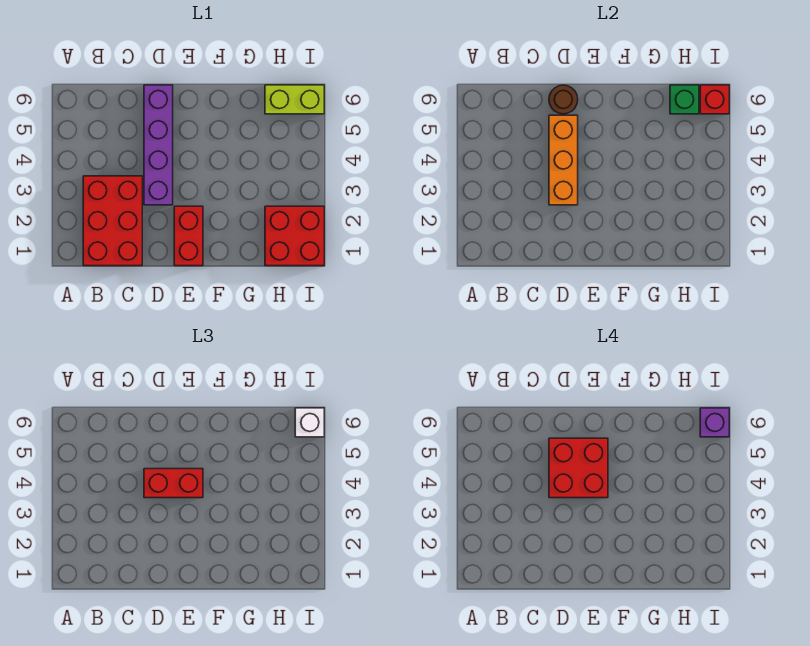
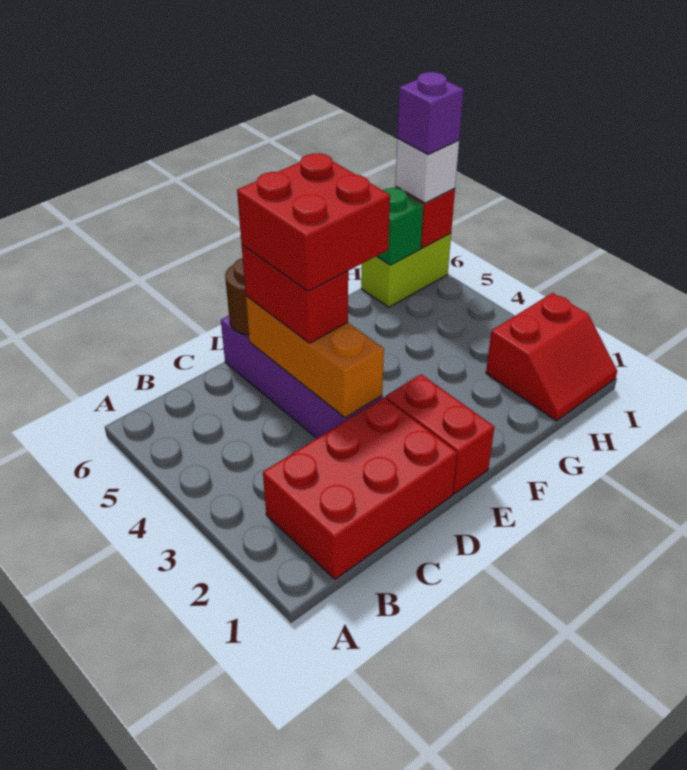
red brick B1:C3 level 1 -> red brick B1:D2 level 1
red brick D4:E4 level 3 -> red brick D4:D5 level 3
red brick H1:I2 level 1 -> red slope H1:I2 level 1 top 2

